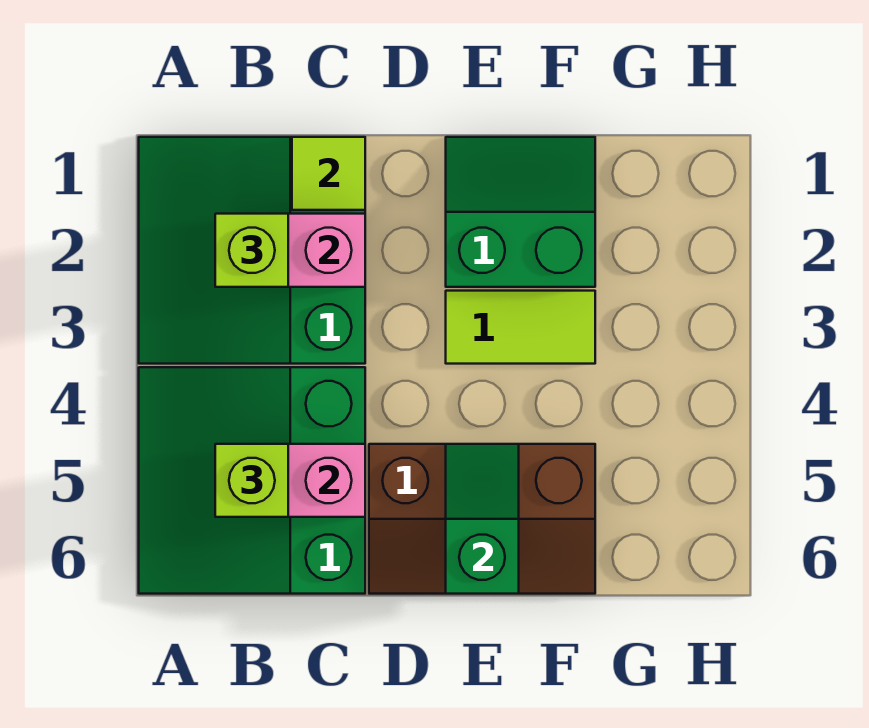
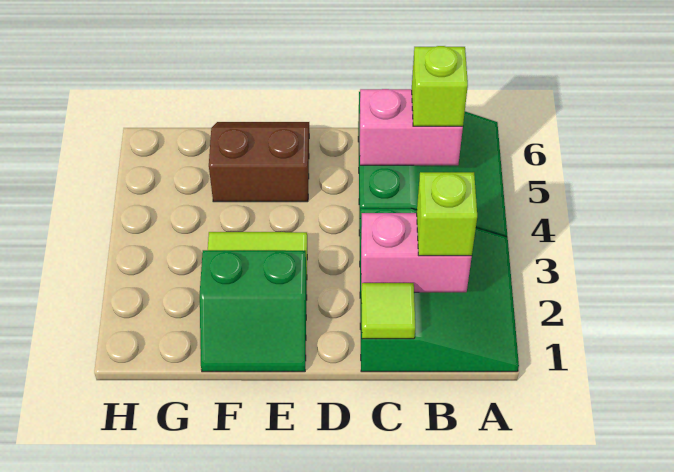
brown slope D5:F6 level 1 top 5 -> brown slope E5:F6 level 1 top 5
green slope E5:E6 level 2 top 6 -> none

